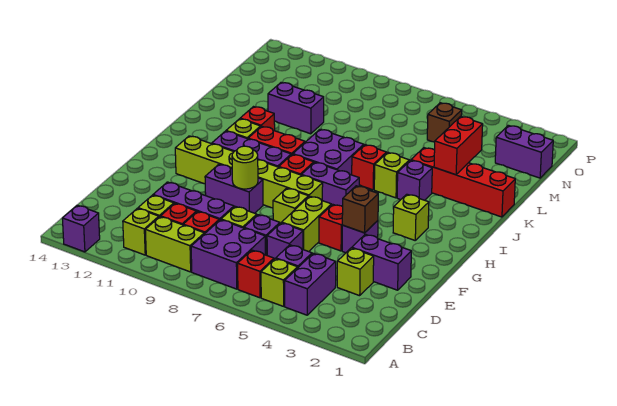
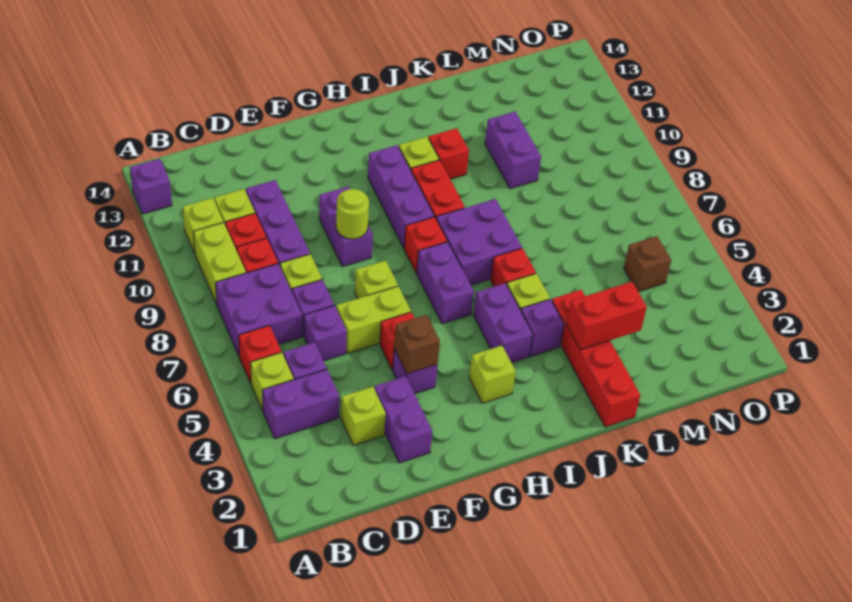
lime brick G7:G12 level 1 -> none
purple brick N1:N2 level 1 -> purple brick I4:I5 level 1

